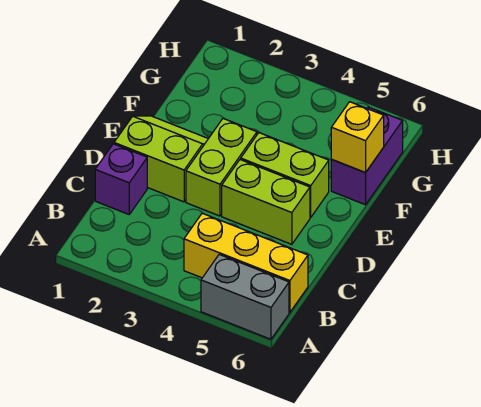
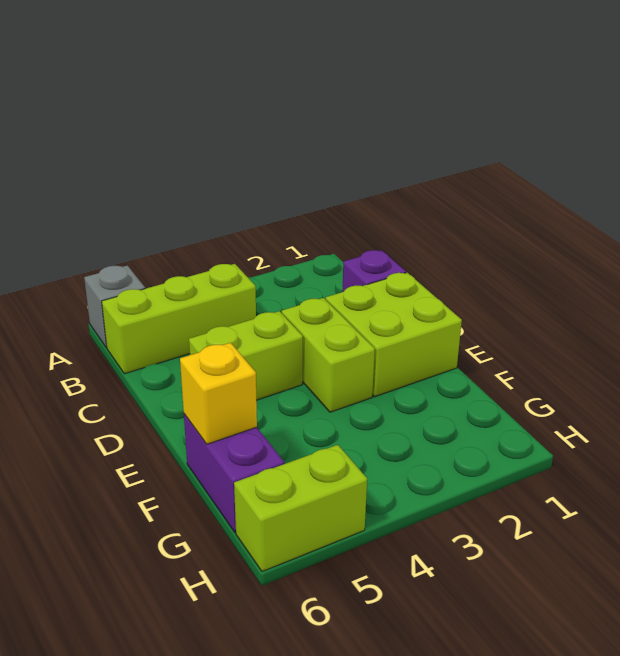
grey brick A5:A6 level 1 -> grey brick A6 level 1
yellow brick B4:B6 level 1 -> lime brick B4:B6 level 1
lime slope D1:E2 level 1 top D -> lime brick D1:E2 level 1
lime brick E4:E5 level 1 -> lime brick H5:H6 level 1

